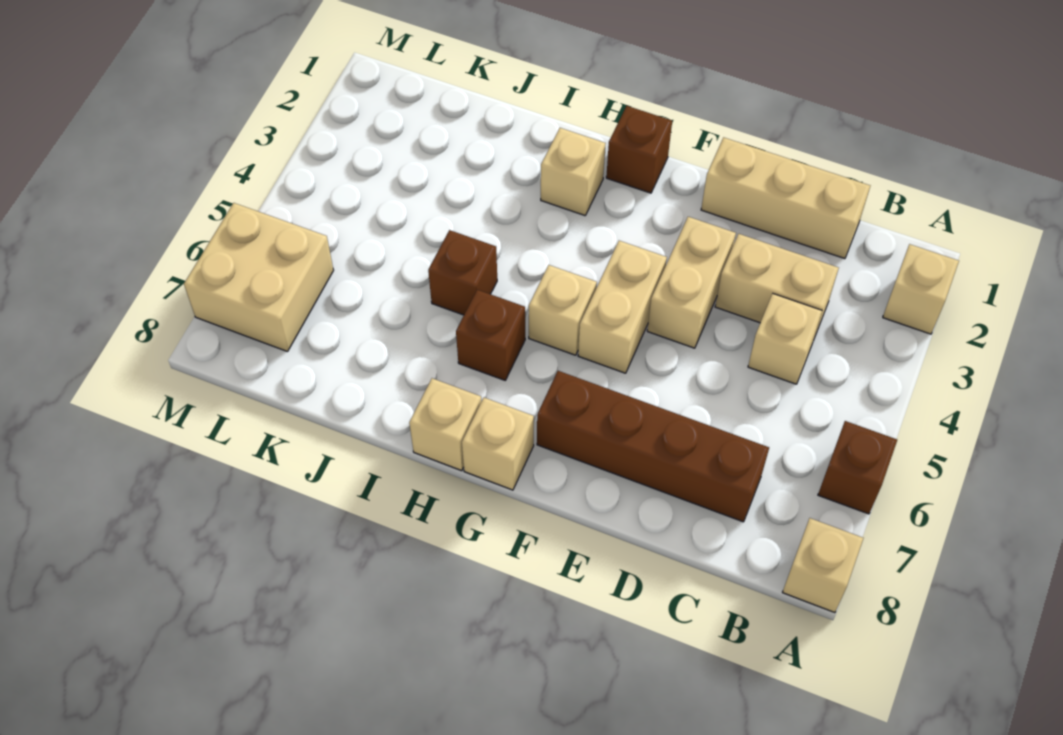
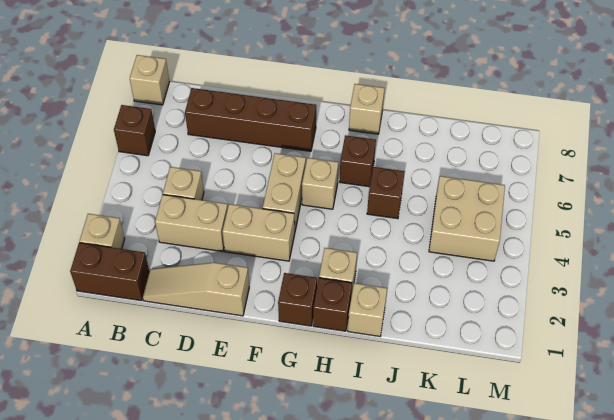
none -> brown brick A1:B1 level 1
tan brick C1:E1 level 1 -> tan slope C1:E1 level 1 top E
tan brick E3:E4 level 1 -> tan brick E3:F3 level 1
tan brick G8 level 1 -> tan brick I1 level 1
none -> brown brick H1 level 1
tan brick L6:M7 level 1 -> tan brick K4:L5 level 1

